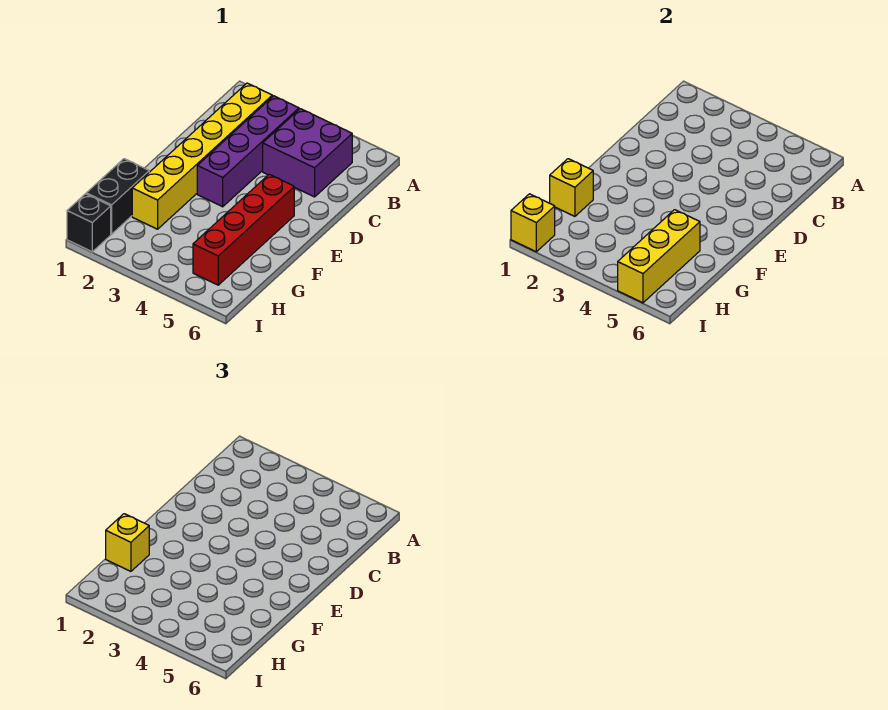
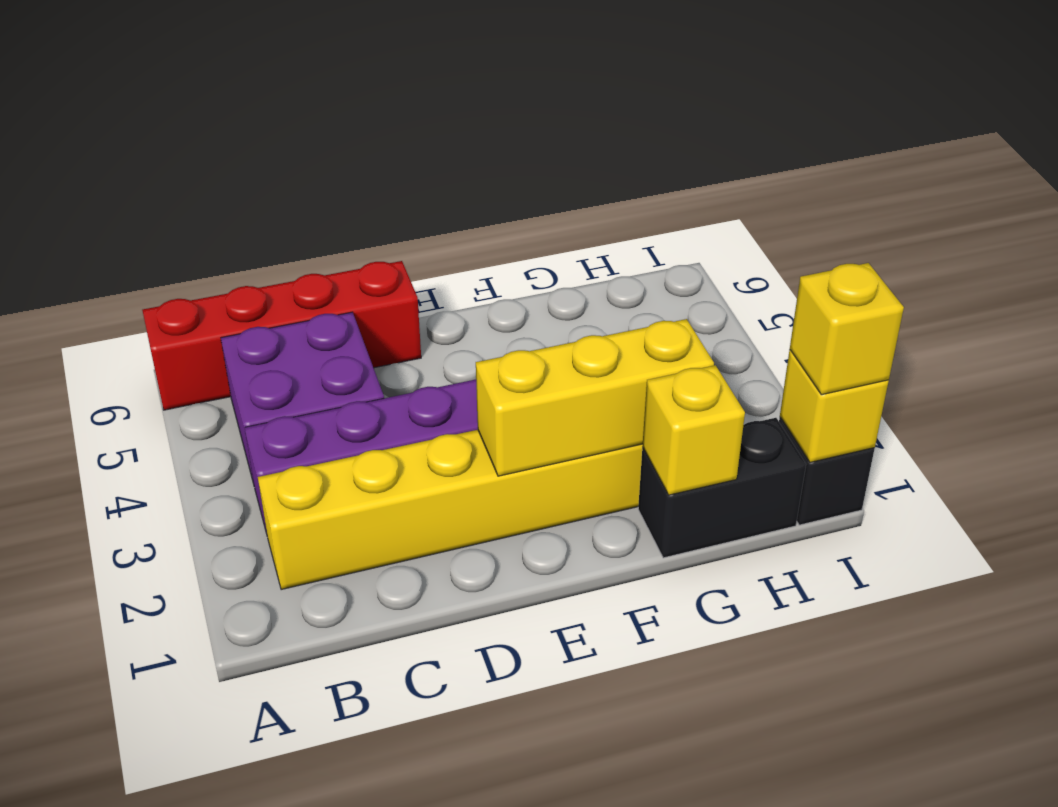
red brick E5:H5 level 1 -> red brick A6:D6 level 1
yellow brick G1 level 3 -> yellow brick I1 level 3
yellow brick G5:I5 level 2 -> yellow brick E2:G2 level 2

